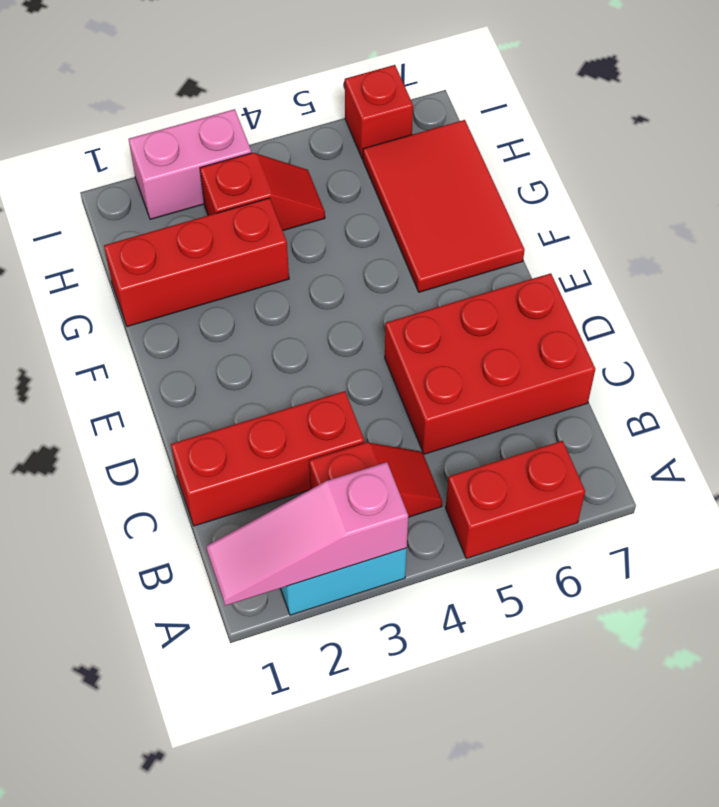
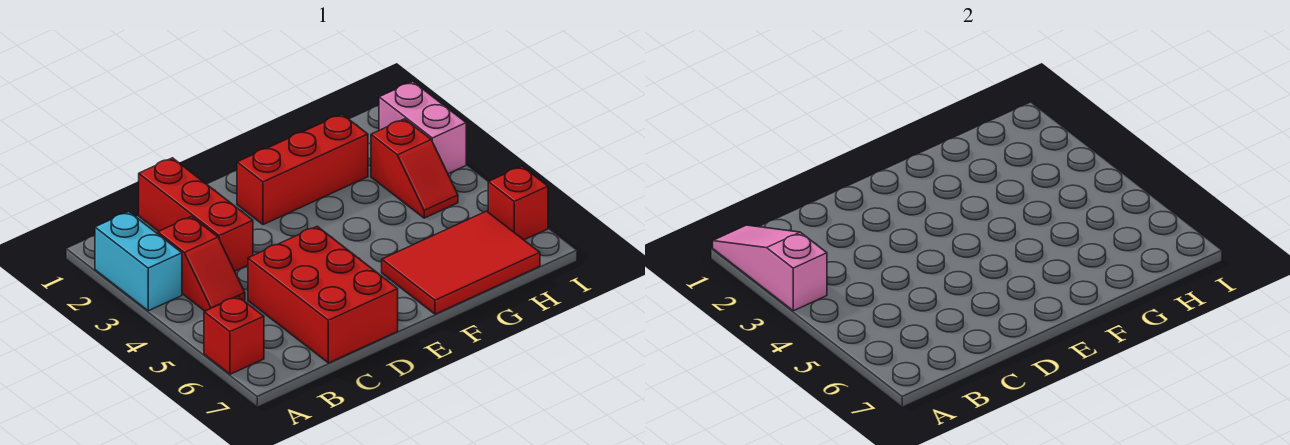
red brick A5:A6 level 1 -> red brick A6 level 1
red brick G1:G3 level 1 -> red brick E2:G2 level 1

